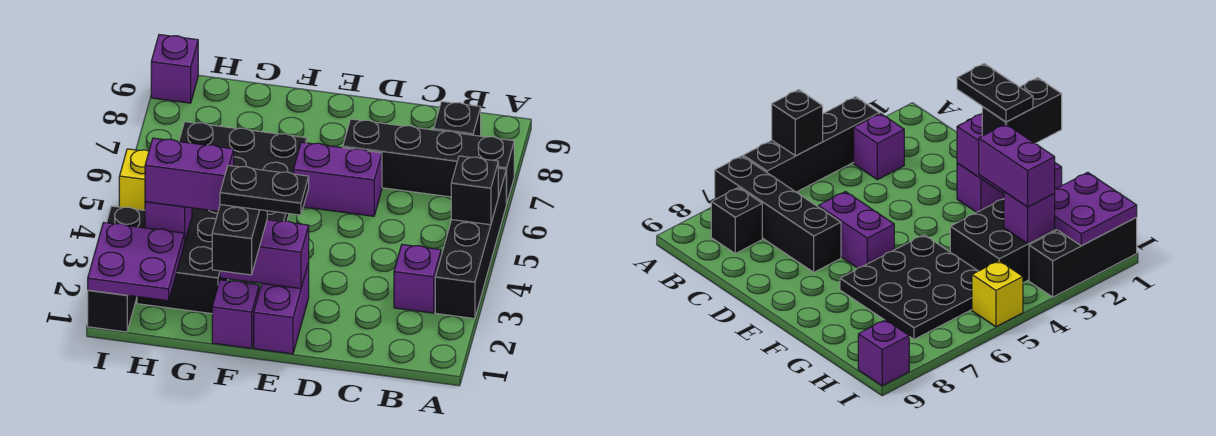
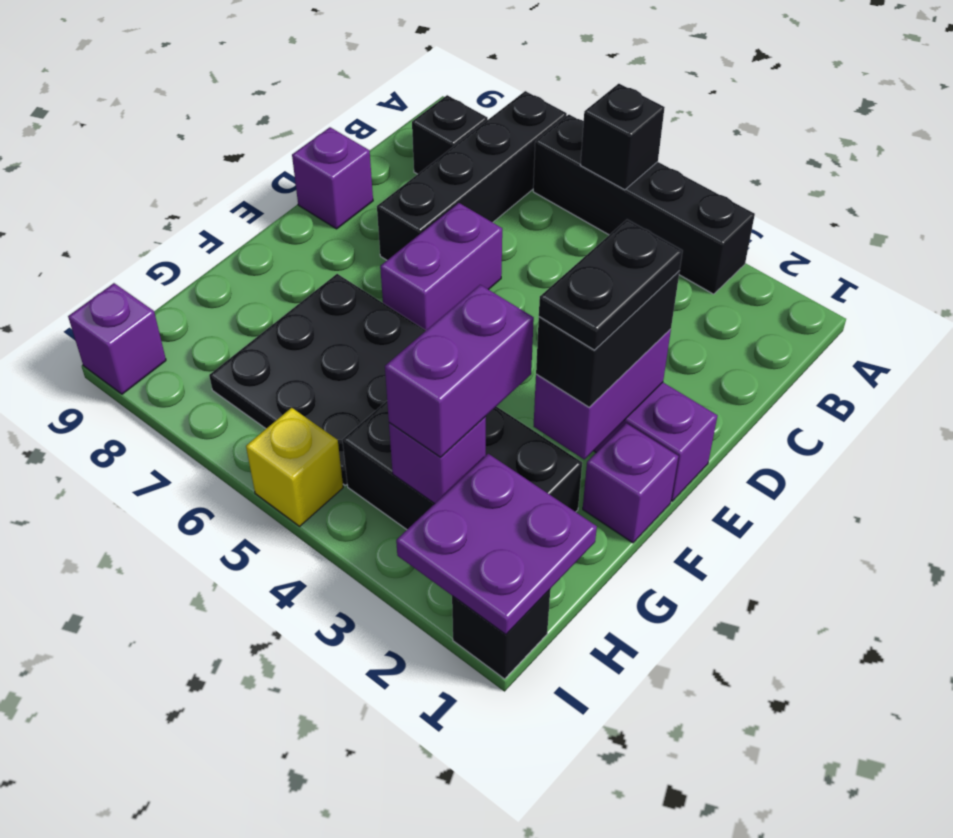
purple brick B3 level 1 -> purple brick D9 level 1
black brick F1:F2 level 3 -> black brick E2:F2 level 3
black brick I1:I3 level 1 -> black brick I1 level 1

